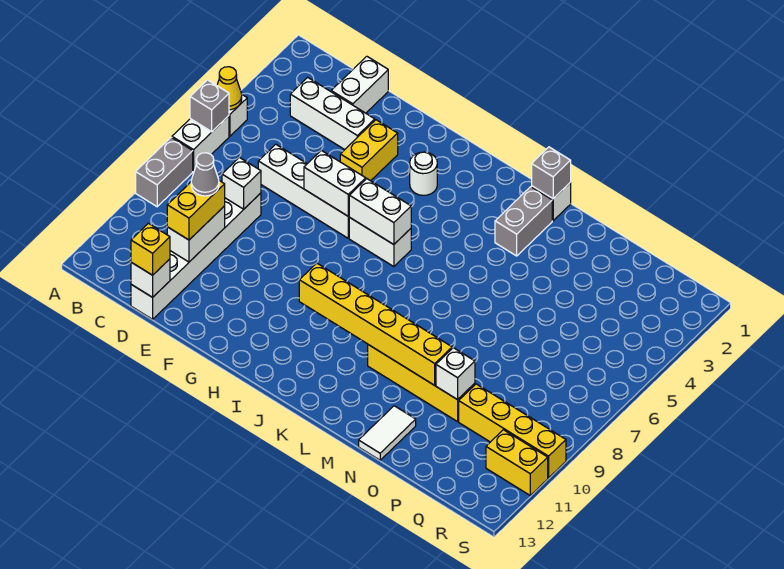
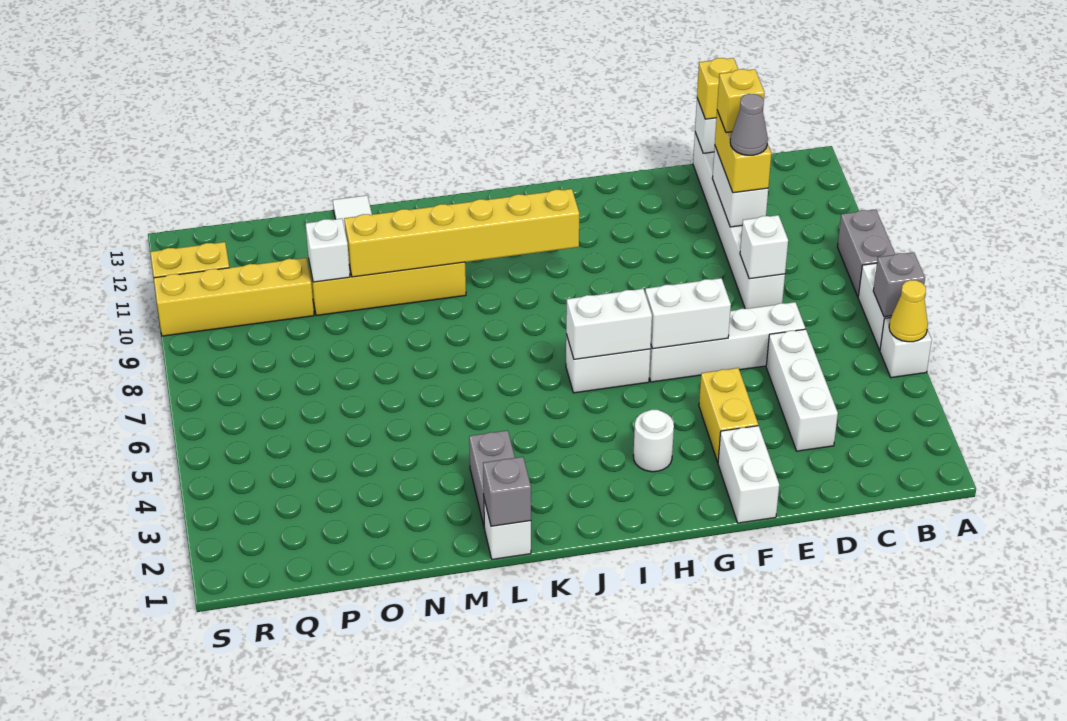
white brick C3:E3 level 1 -> white brick D3:D5 level 1
white brick D1:D2 level 1 -> white brick F1:F2 level 1
none -> yellow brick D11 level 4

